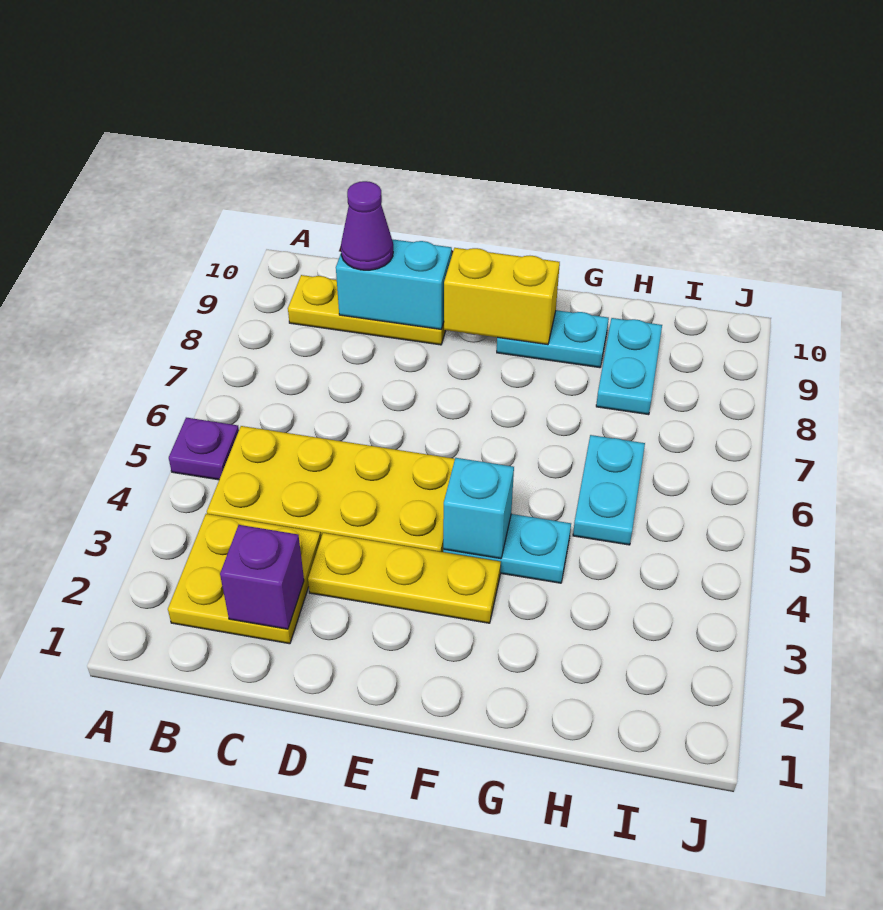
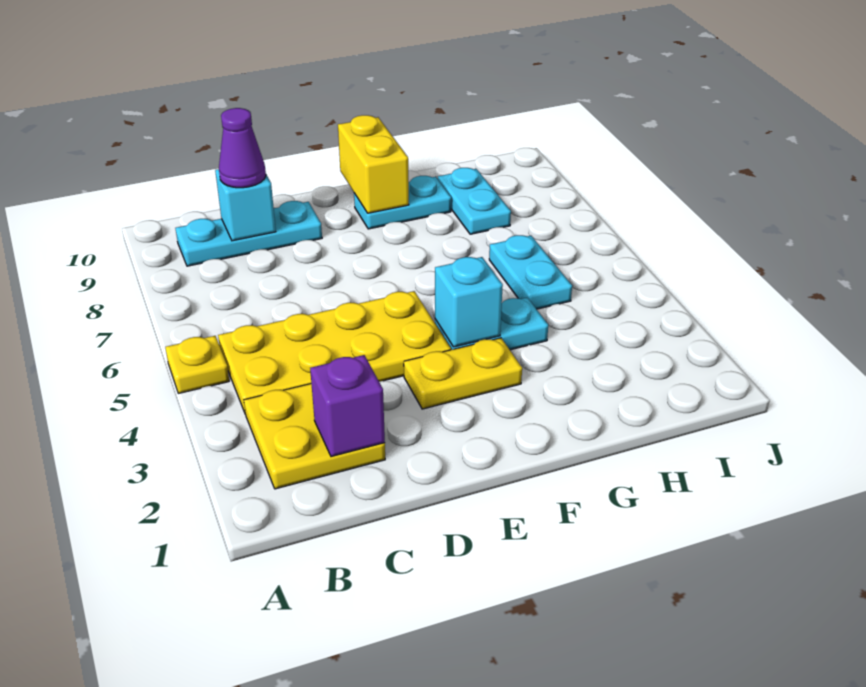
purple plate A5 level 1 -> yellow plate A5 level 1
yellow plate B9:D9 level 1 -> cyan plate B9:D9 level 1
cyan brick C9:D9 level 2 -> cyan brick C9 level 2
yellow plate D3:F3 level 1 -> yellow plate E3:F3 level 1
yellow brick E9:F9 level 2 -> yellow brick F9:F10 level 2

